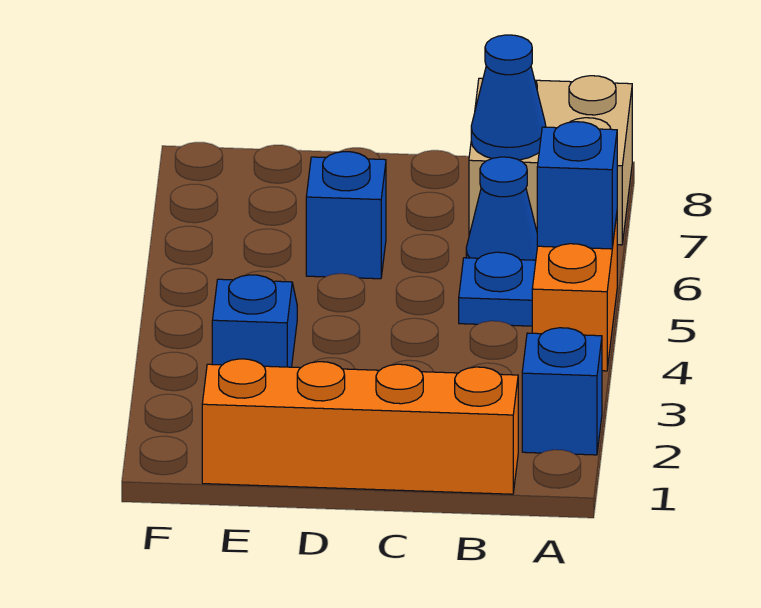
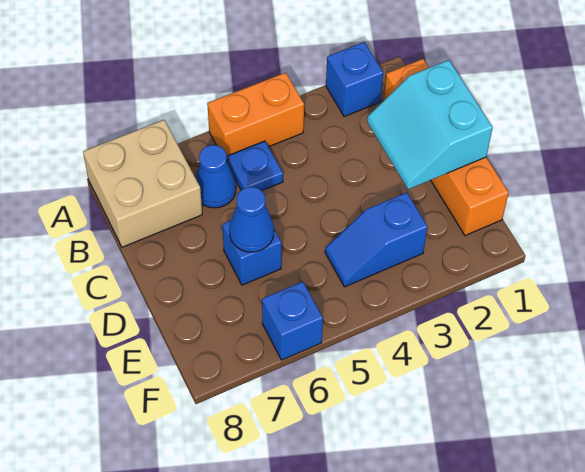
blue brick A5 level 2 -> blue brick F6 level 1
blue cone B7 level 2 -> blue cone D6 level 2
none -> cyan slope C1:D2 level 2 top 1

